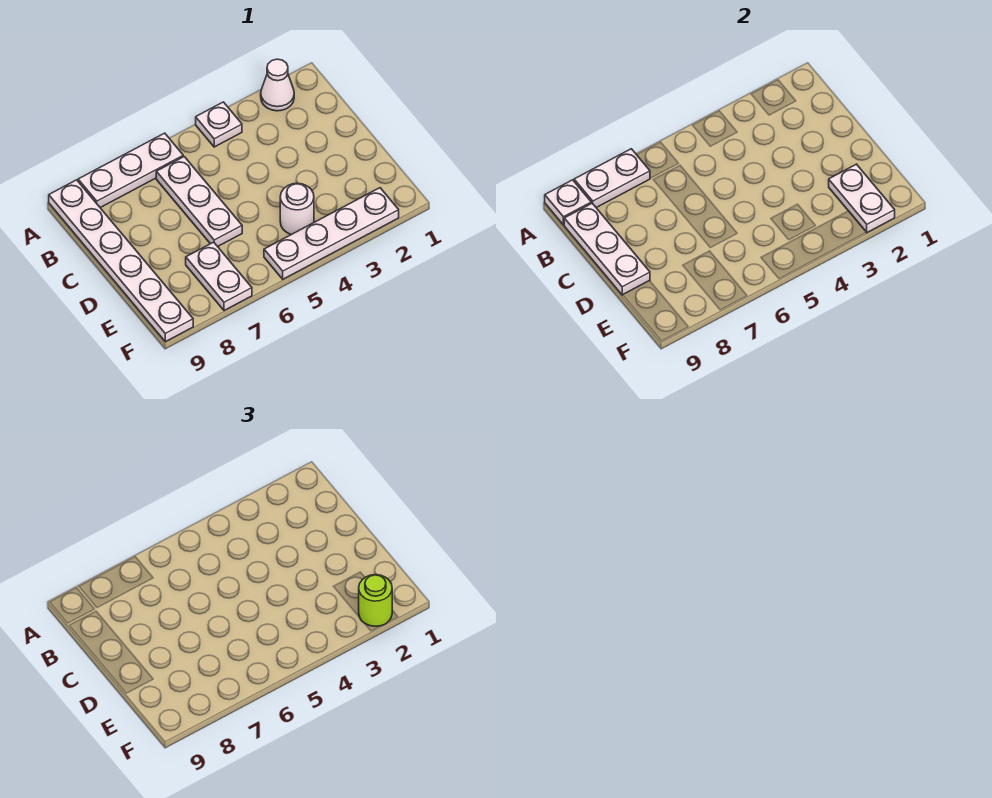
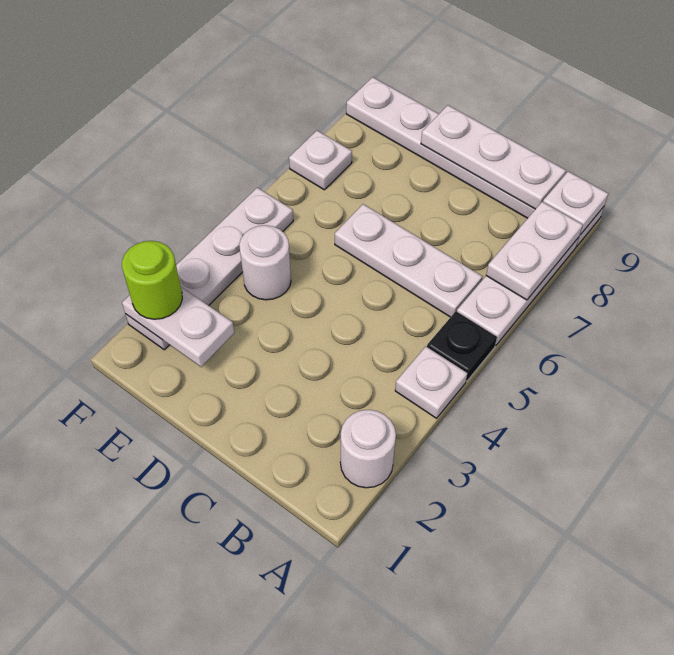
white cone A2 level 1 -> white round brick A2 level 1
none -> black plate A5 level 1
white plate E7:F7 level 1 -> white plate F7 level 1

